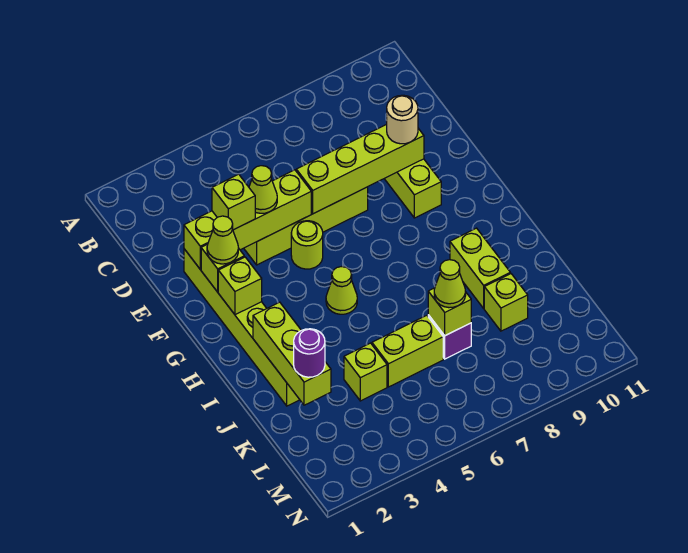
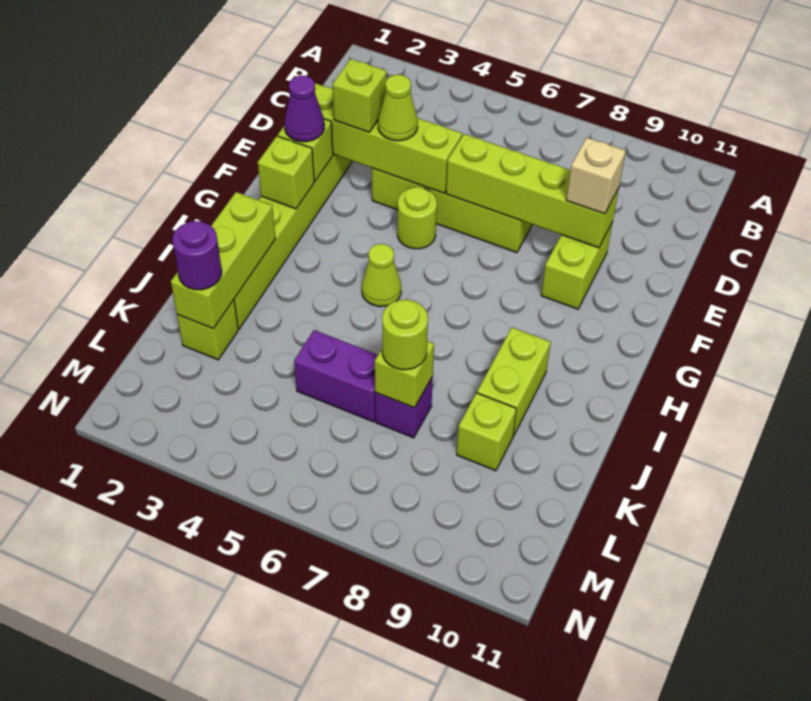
tan round brick E9 level 3 -> tan brick E9 level 3
lime cone F2 level 3 -> purple cone F2 level 3
lime brick K4 level 1 -> lime brick K2 level 1
lime brick K5:K6 level 1 -> purple brick K5:K6 level 1
lime cone K7 level 3 -> lime round brick K7 level 3

